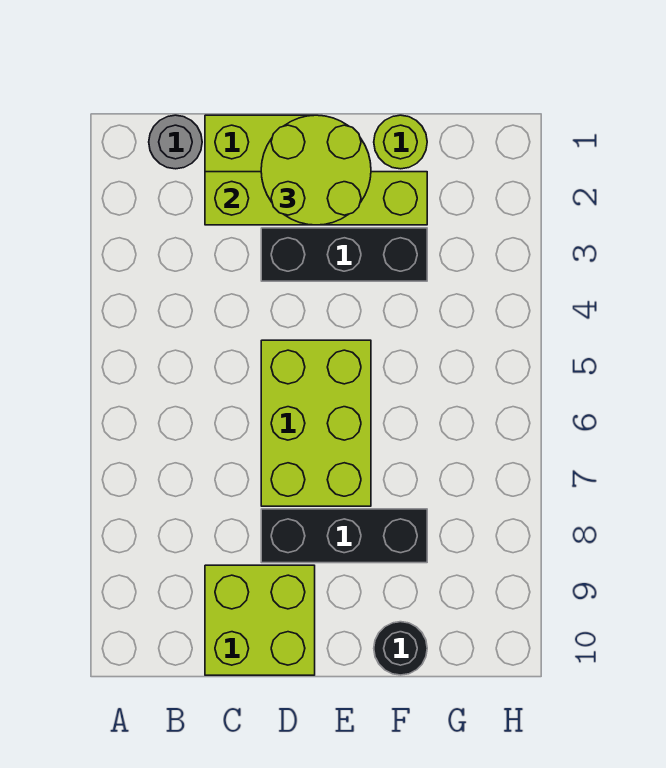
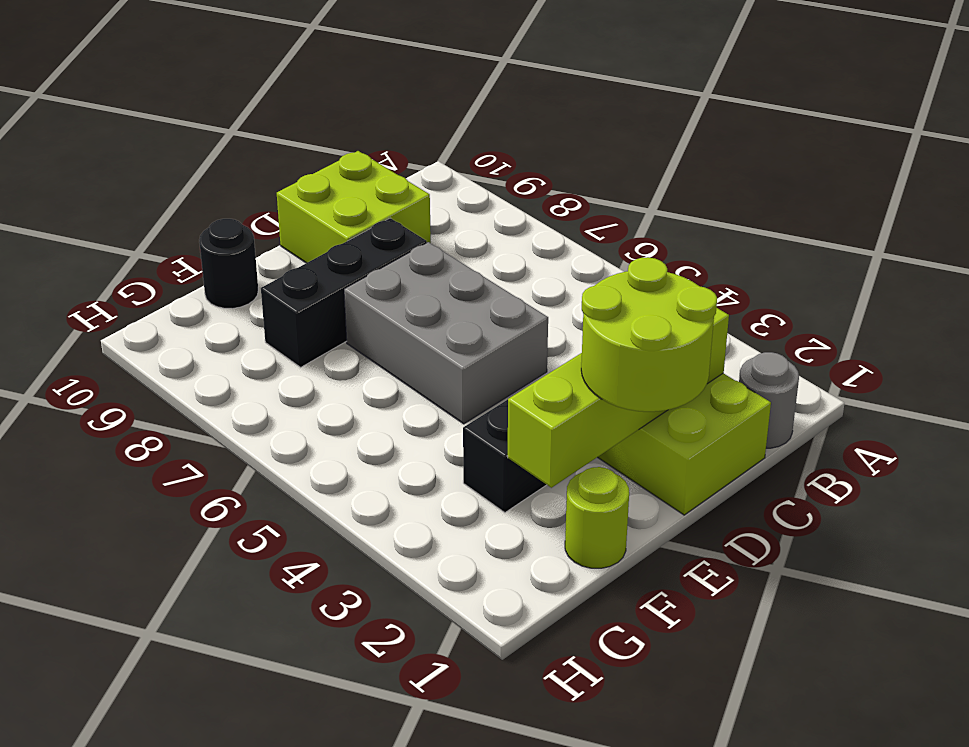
lime brick D5:E7 level 1 -> grey brick D5:E7 level 1

